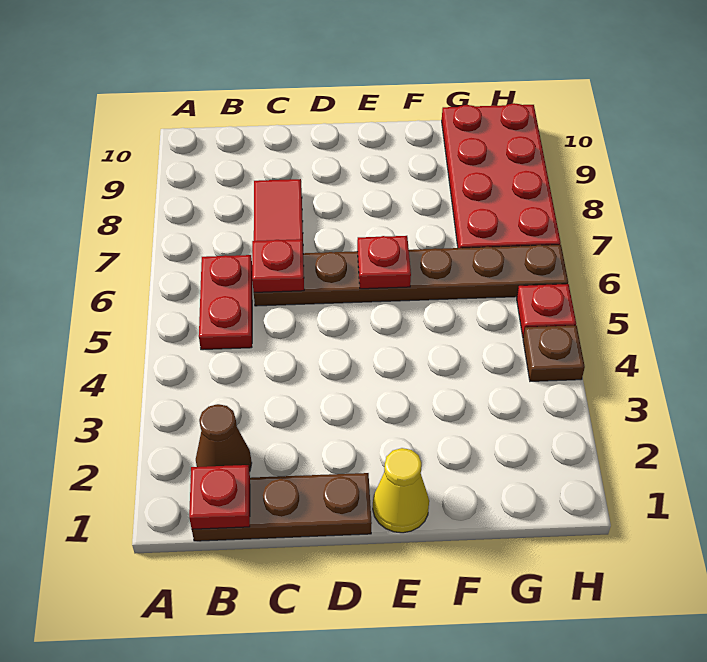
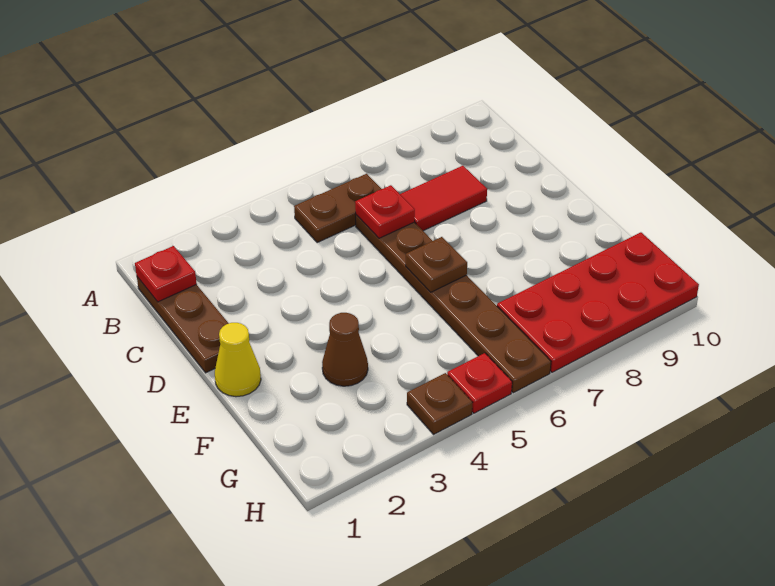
brown cone B2 level 1 -> brown cone F3 level 1
red plate B5:B6 level 1 -> brown plate B5:B6 level 1
red plate E6 level 2 -> brown plate E6 level 2

